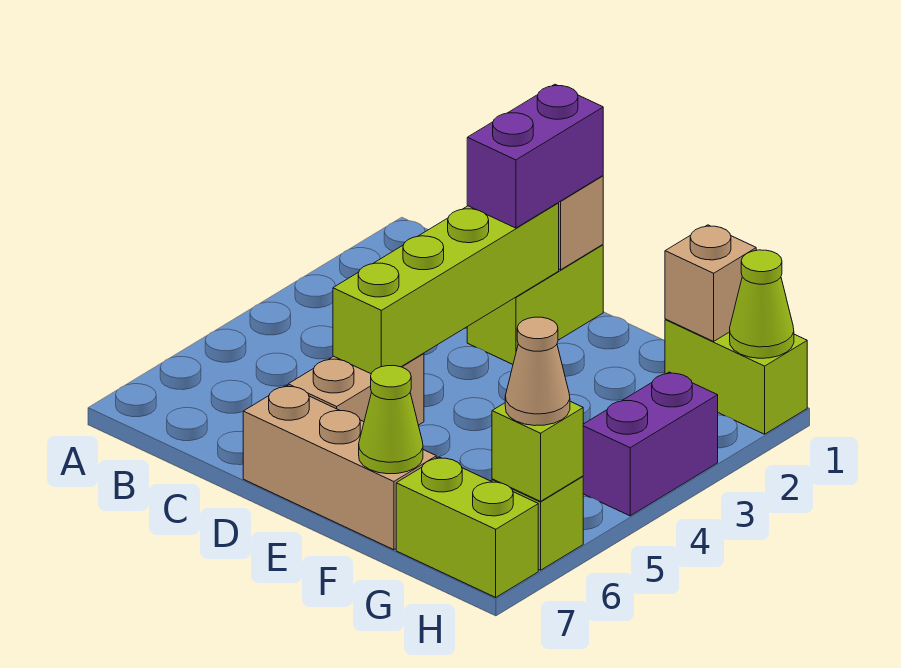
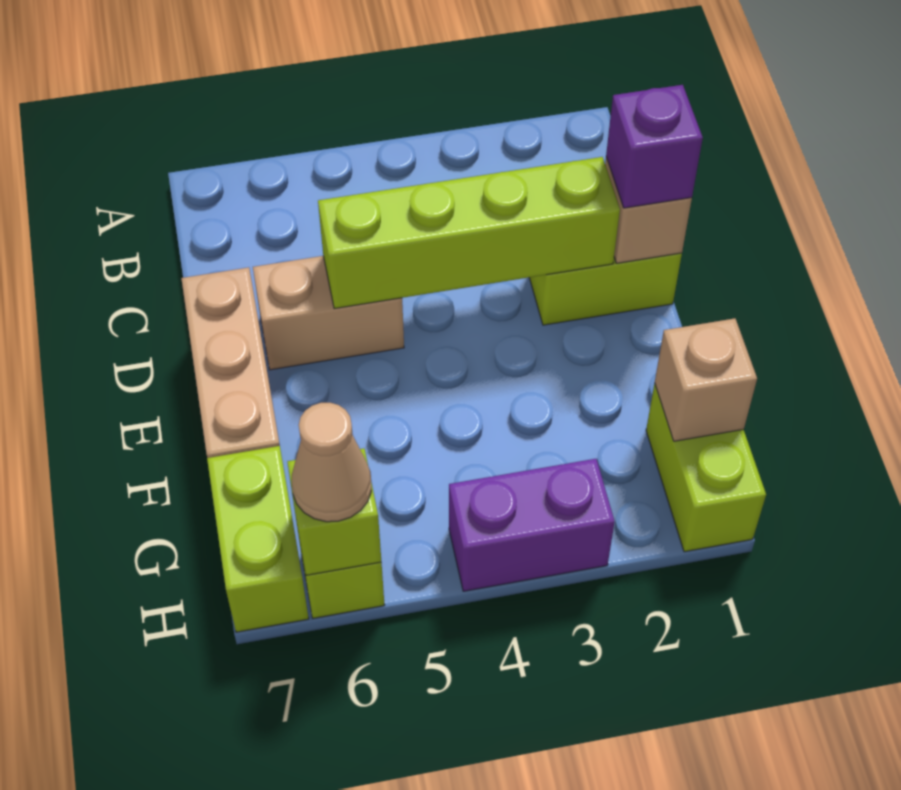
purple brick D1:D2 level 3 -> purple brick D1 level 3
lime cone F7 level 2 -> none
lime cone H1 level 2 -> none

